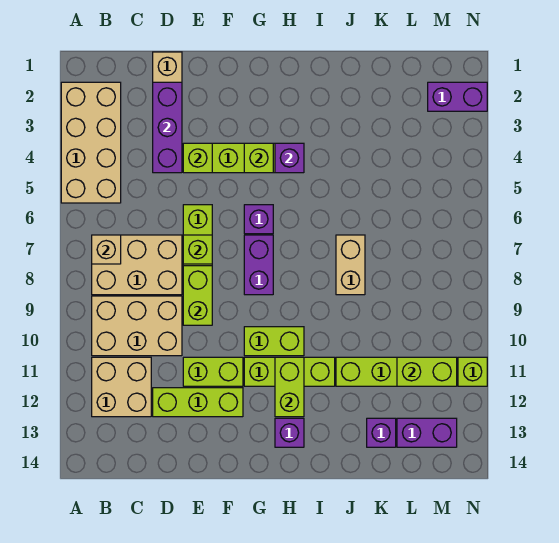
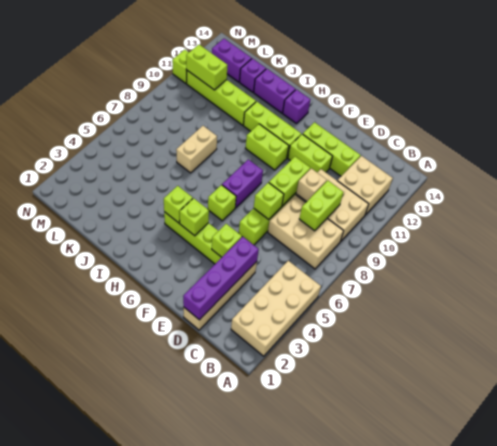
tan brick B7 level 2 -> tan brick D9 level 2
purple brick D2:D4 level 2 -> purple brick D1:D4 level 2
purple brick G6 level 1 -> lime brick G6 level 1
purple brick H4 level 2 -> lime brick H4 level 2
lime brick H11:H12 level 2 -> lime brick C8:C9 level 2
purple brick M2:N2 level 1 -> purple brick I13:J13 level 1

